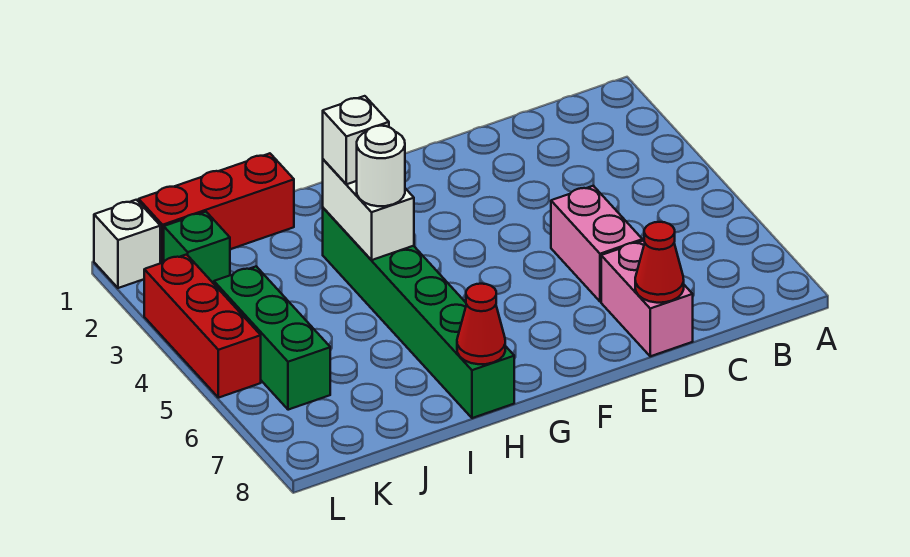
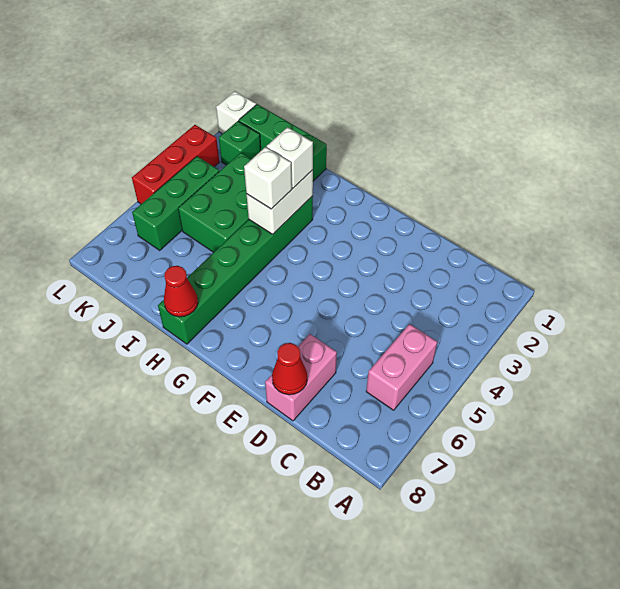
pink brick D5:D6 level 1 -> pink brick B5:B6 level 1
white round brick H4 level 3 -> white brick H4 level 3
red brick I1:K1 level 1 -> green brick I1:K1 level 1
none -> green brick I3:J5 level 1

